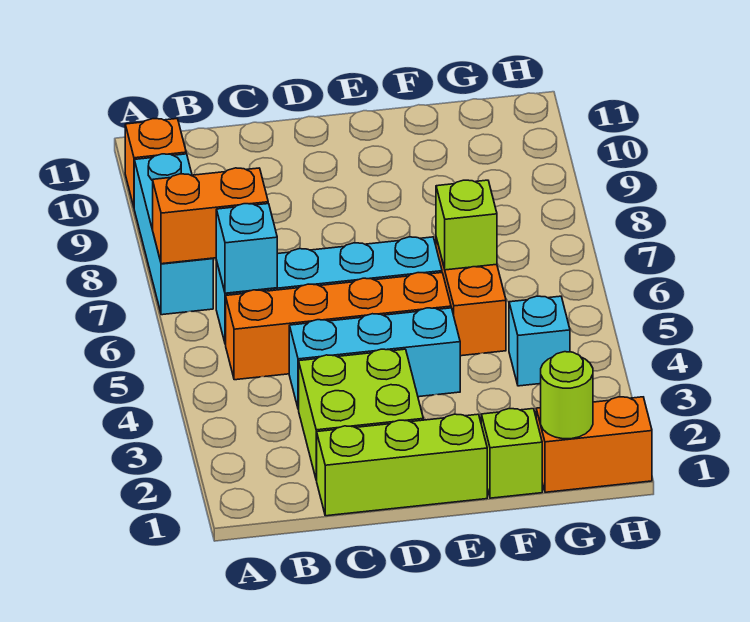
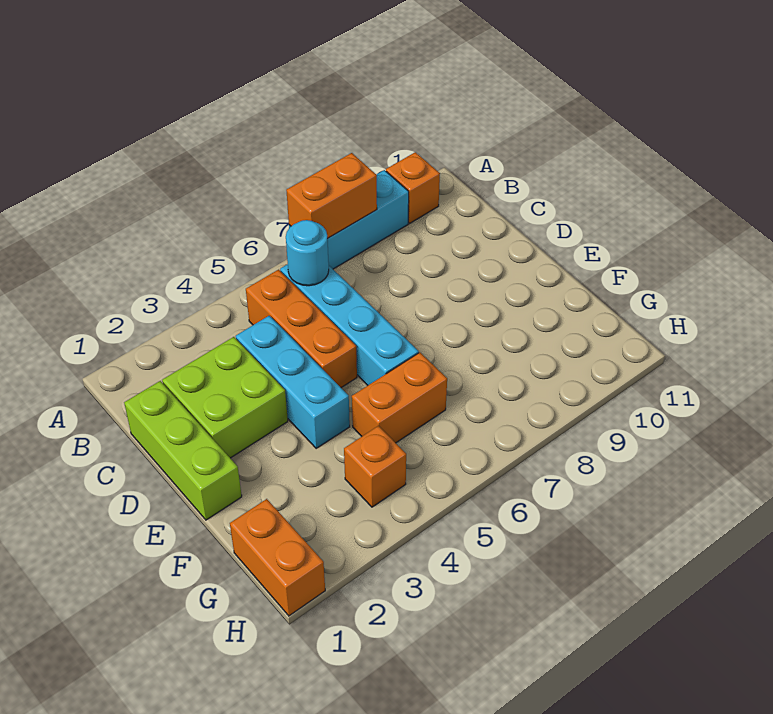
orange brick A7:B7 level 2 -> orange brick A7:A8 level 2
orange brick B5:E5 level 1 -> orange brick B5:D5 level 1
cyan brick B6 level 2 -> cyan round brick B6 level 2
lime brick F1 level 1 -> none
lime brick F6 level 2 -> none
lime round brick G1 level 2 -> none
cyan brick G4 level 1 -> orange brick G4 level 1

